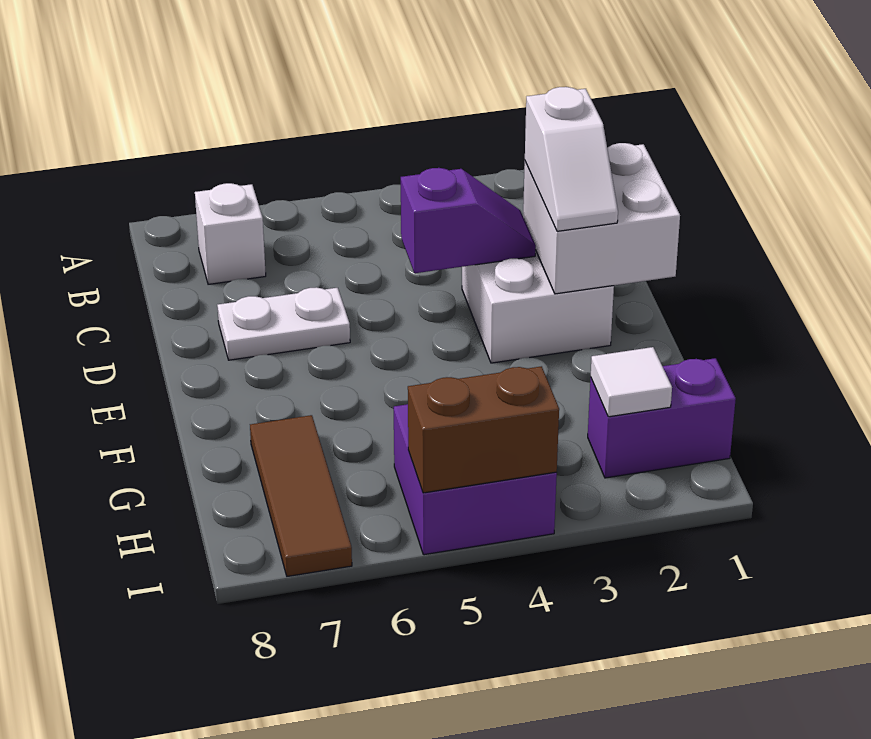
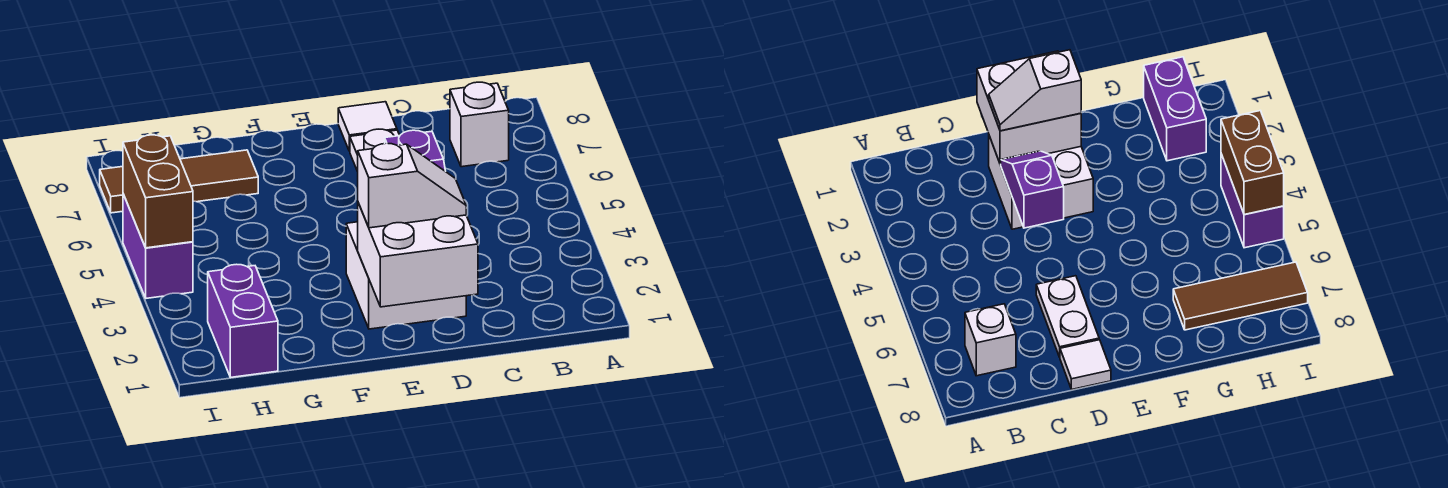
white slope D2:E2 level 3 top D -> white slope D2:E2 level 3 top E
white tile H2 level 2 -> white tile D8 level 1
purple brick H4:I5 level 1 -> purple brick I4:I5 level 1

